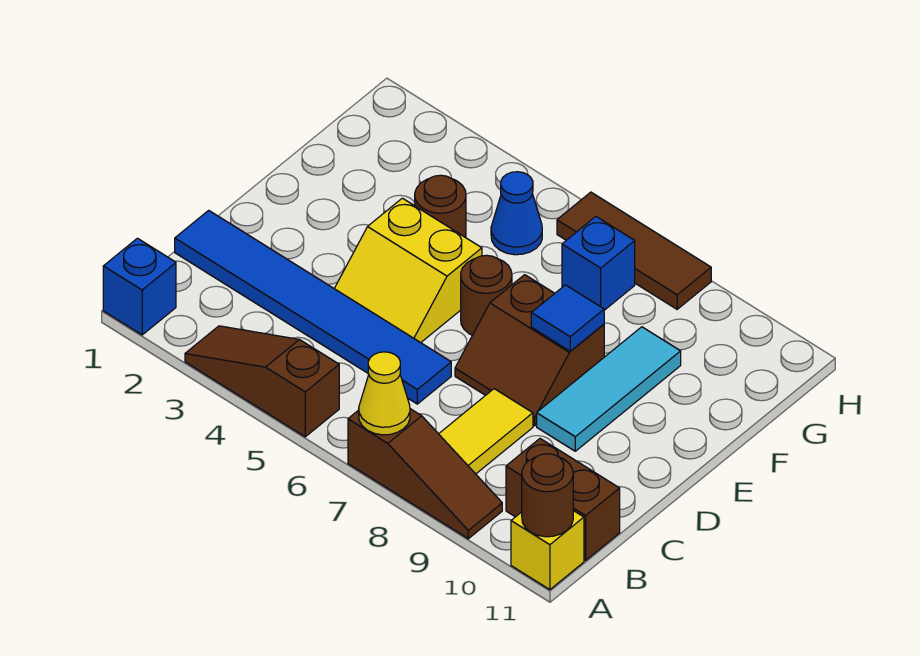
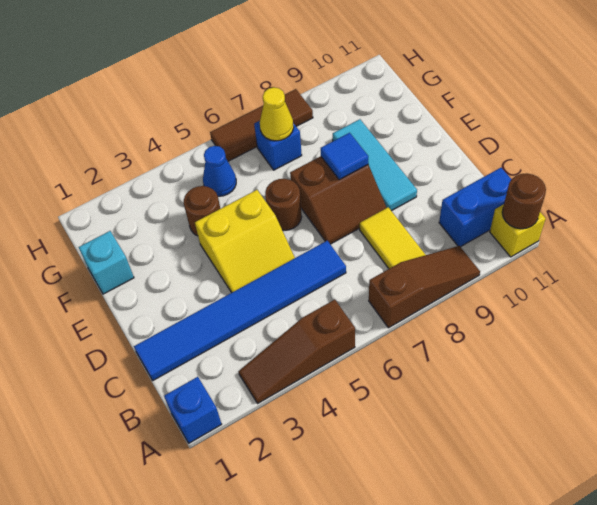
yellow cone A7 level 2 -> yellow cone G7 level 2
brown brick B10:B11 level 1 -> blue brick B10:B11 level 1
none -> cyan brick F1 level 1

